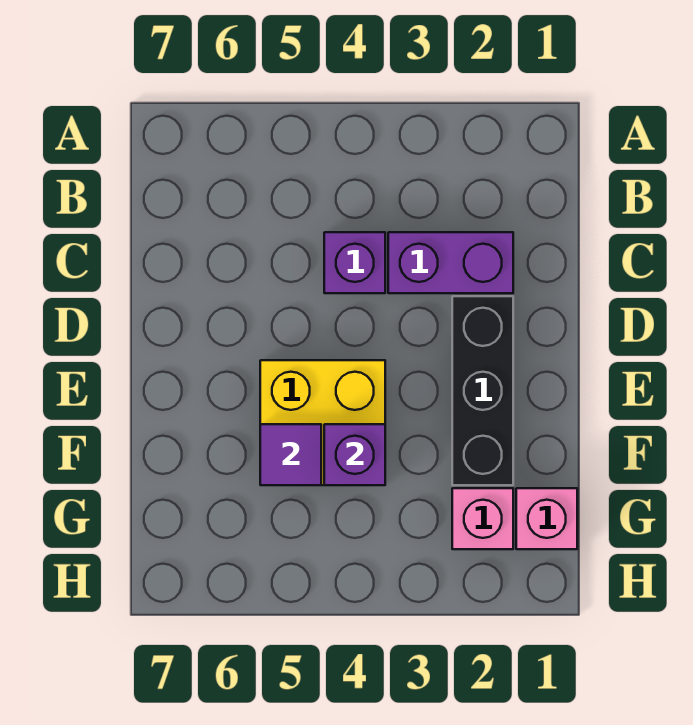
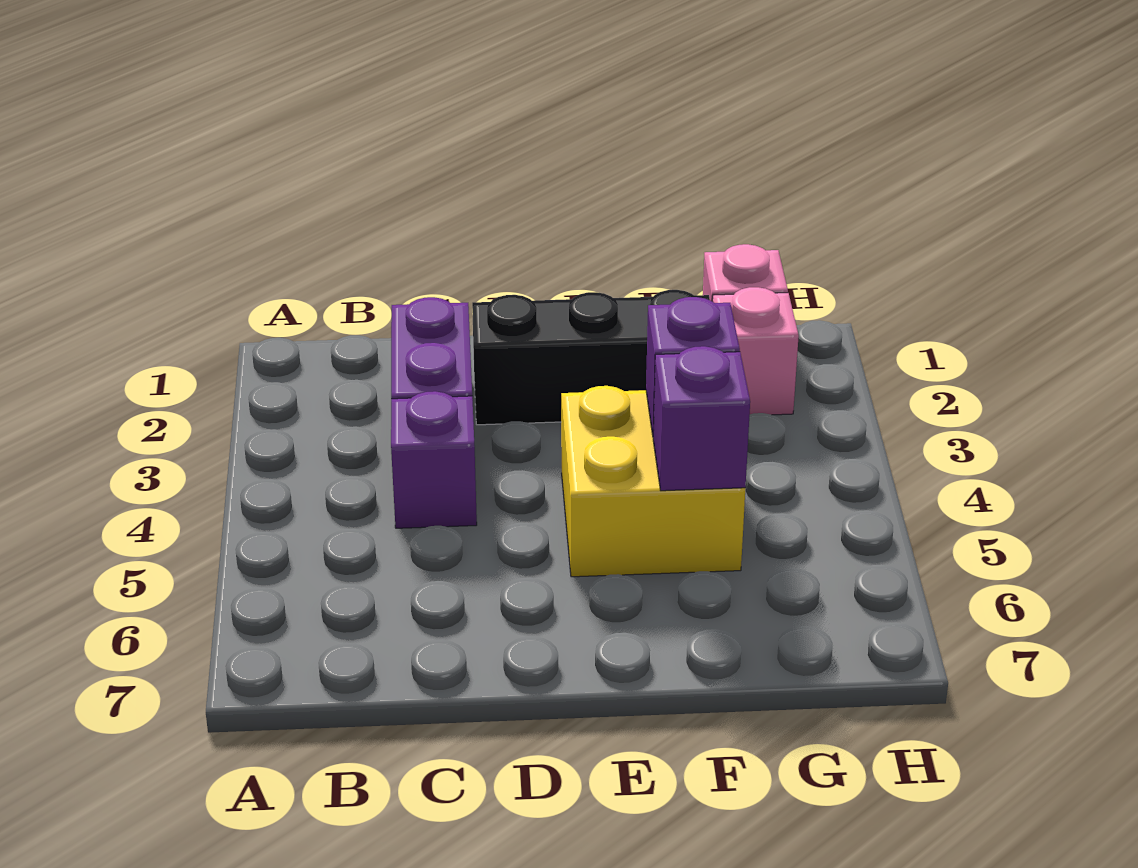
purple tile F5 level 2 -> purple brick F5 level 2

